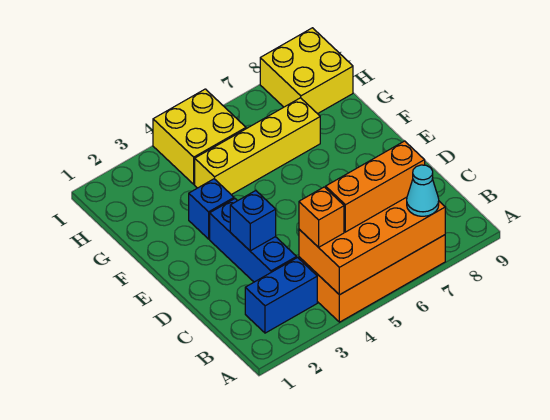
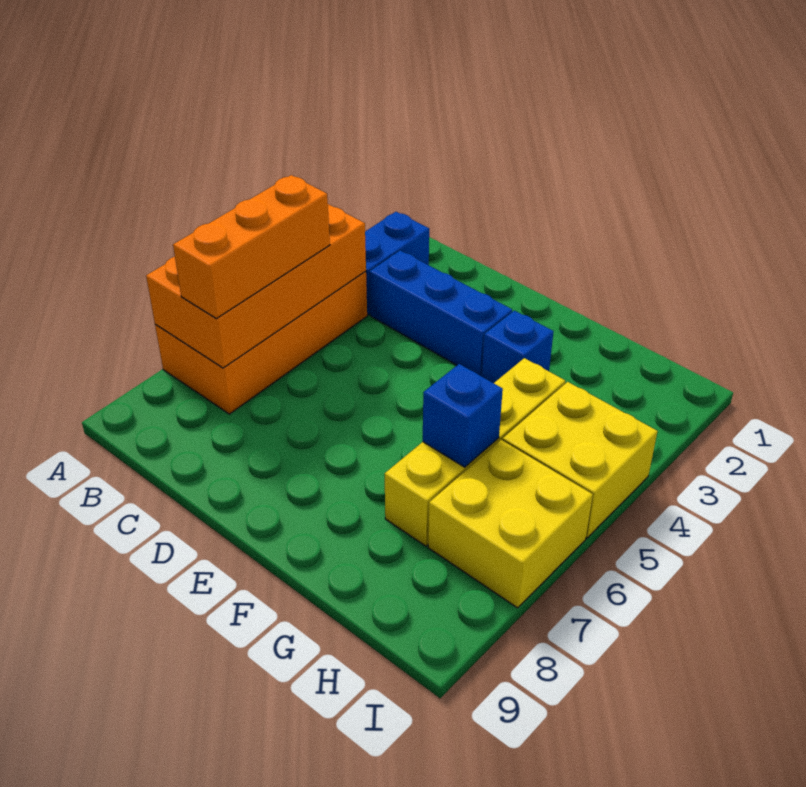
cyan cone A7 level 3 -> none
orange brick B4 level 3 -> none
blue brick D3 level 2 -> blue brick G6 level 2
yellow brick H8:I9 level 1 -> yellow brick H6:I7 level 1

